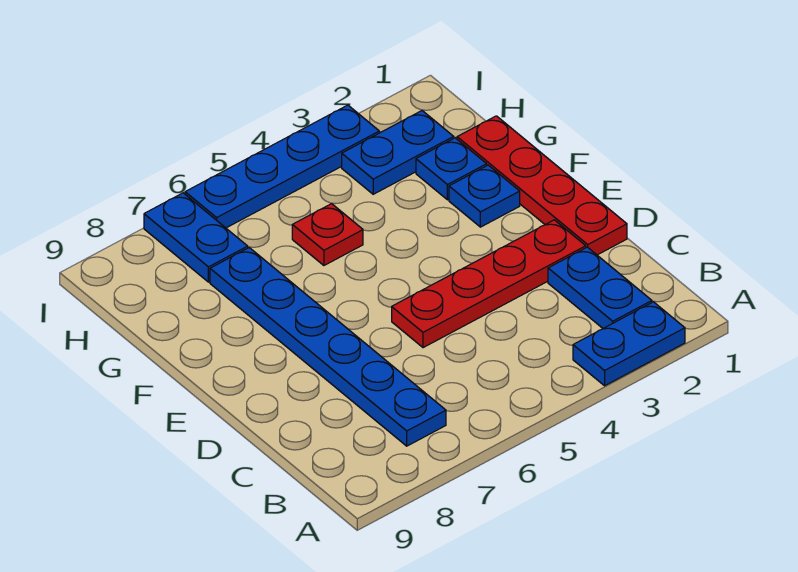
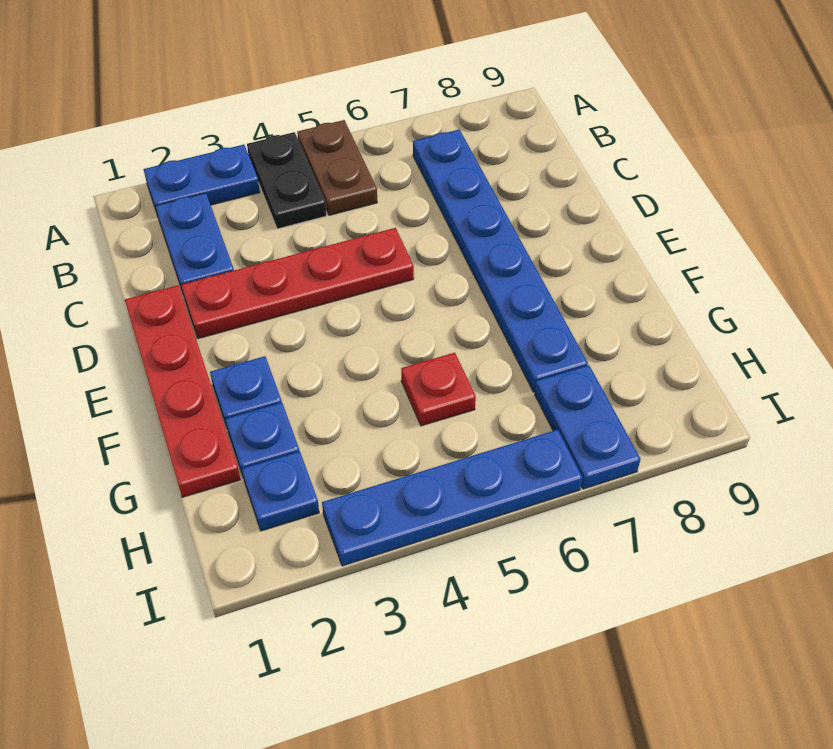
none -> black plate A4:B4 level 1
none -> brown plate A5:B5 level 1
blue plate H2:H3 level 1 -> blue plate H2 level 1

